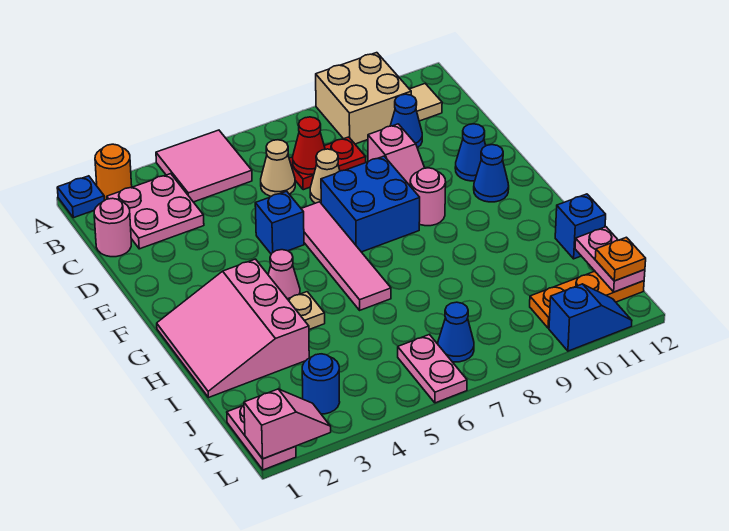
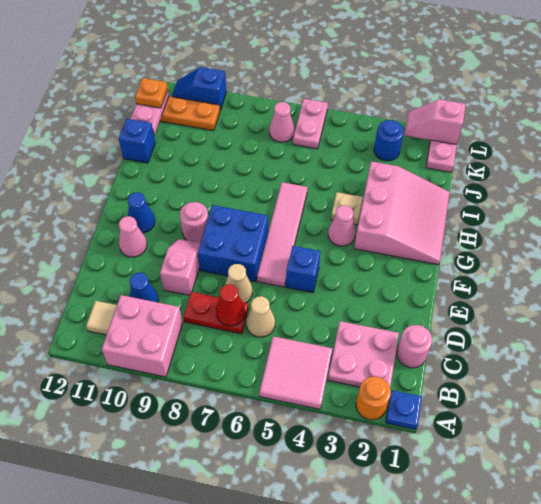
tan brick A9:B10 level 1 -> pink brick A9:B10 level 1
blue cone E11 level 1 -> pink cone E11 level 1
blue cone K7 level 1 -> pink cone K7 level 1

